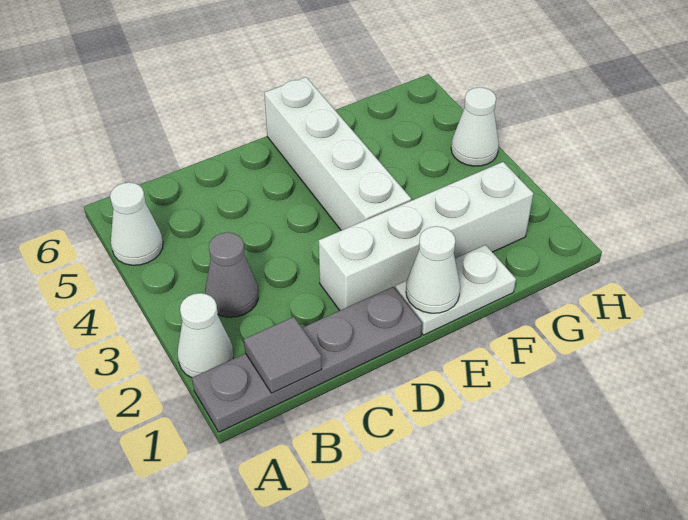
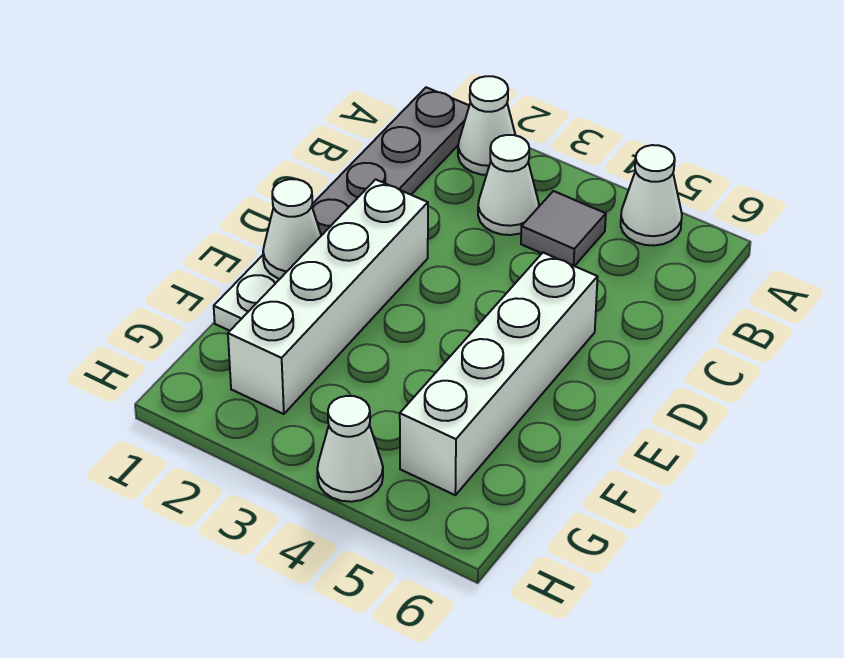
grey tile B1 level 2 -> grey tile B4 level 1
grey cone B3 level 1 -> white cone B3 level 1
white brick E3:E6 level 1 -> white brick D5:G5 level 1

